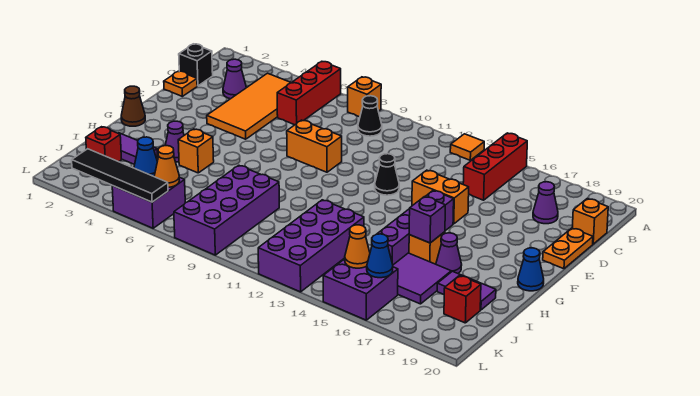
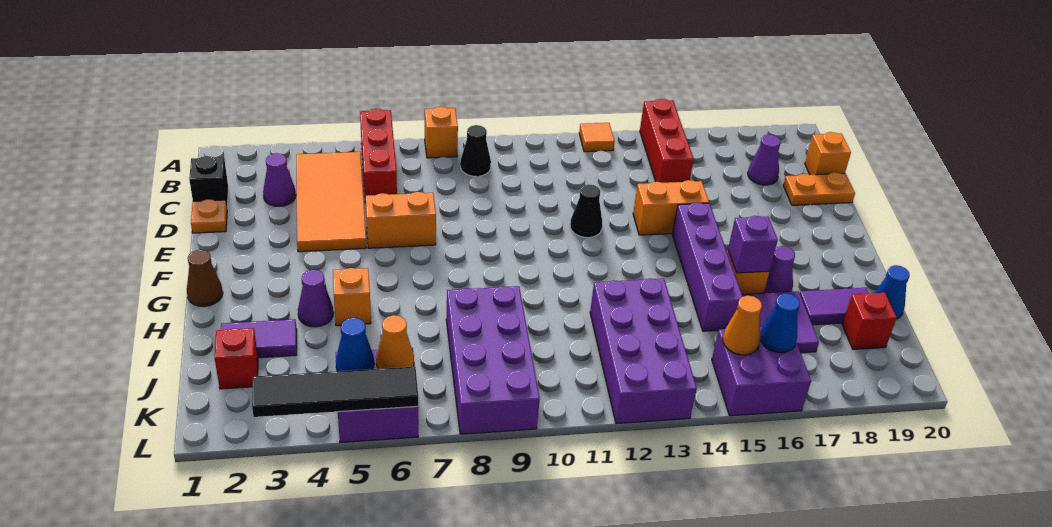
orange plate D20:E20 level 1 -> orange plate D19:D20 level 1
orange brick E8:E9 level 1 -> orange brick E6:E7 level 1
blue cone G20 level 1 -> blue cone I20 level 1

